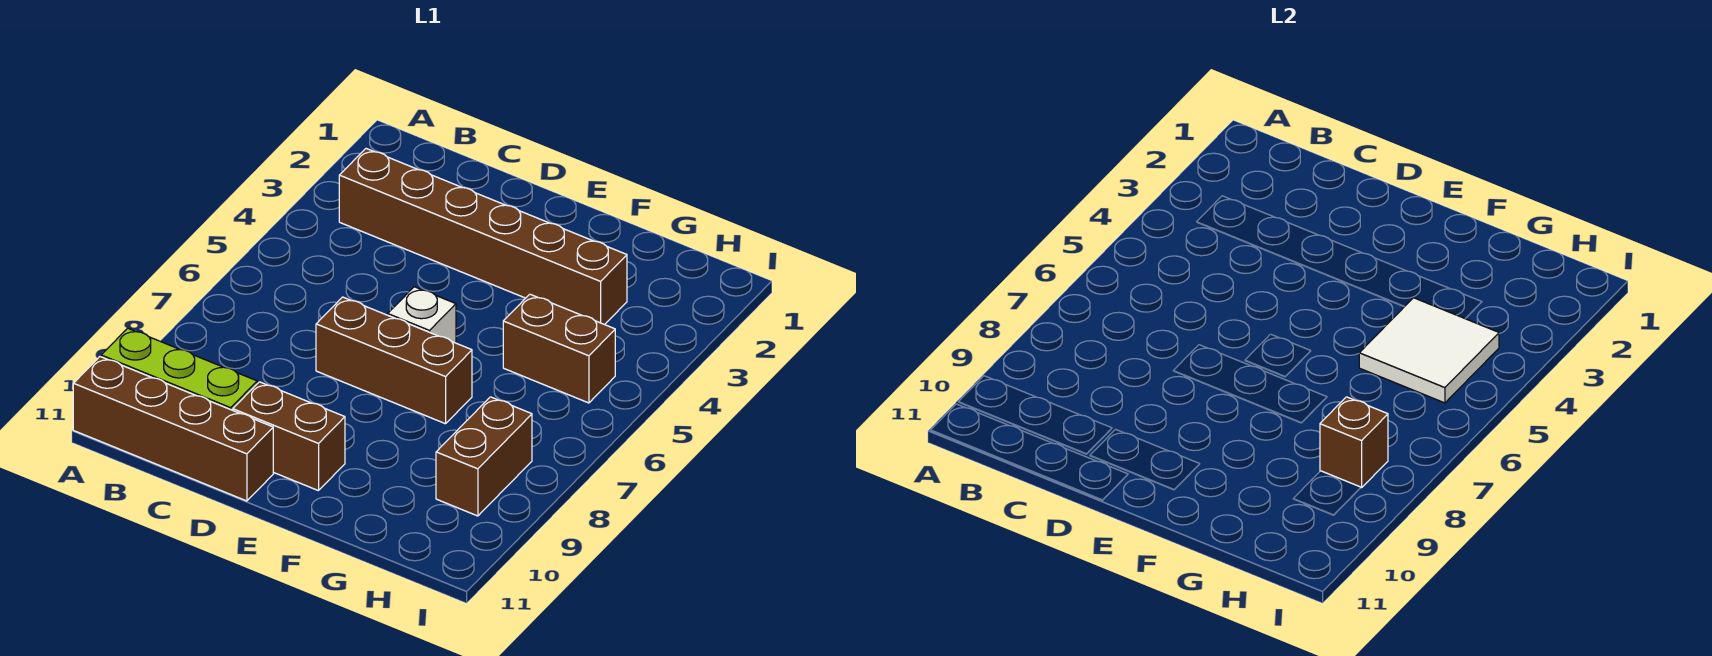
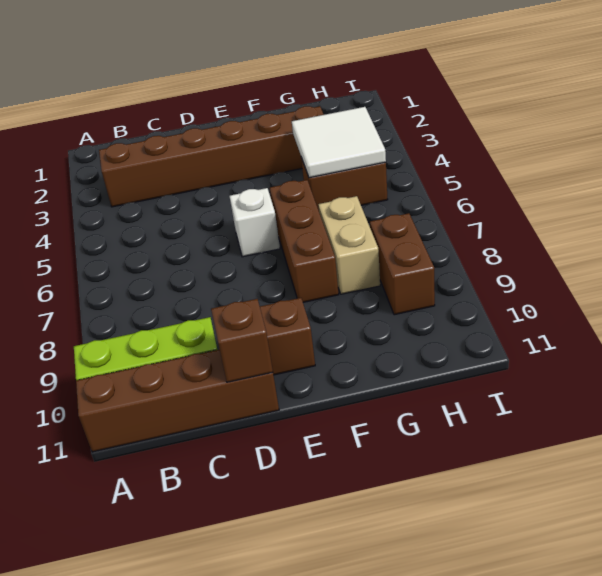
brown brick D7:F7 level 1 -> brown brick F6:F8 level 1
none -> tan brick G7:G8 level 1
brown brick H8 level 2 -> brown brick D11 level 2

